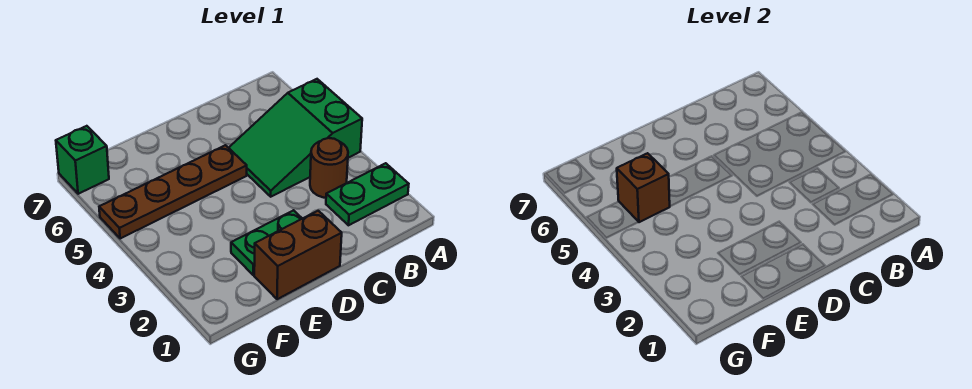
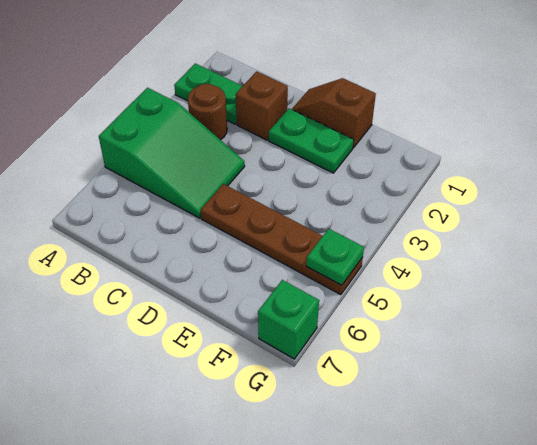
brown brick D1:E1 level 1 -> brown slope D1:E1 level 1 top E
brown brick F5 level 2 -> brown brick C2 level 1
none -> green plate G5 level 2

